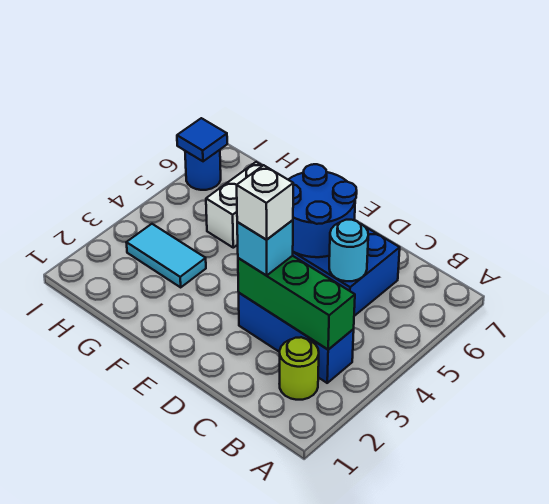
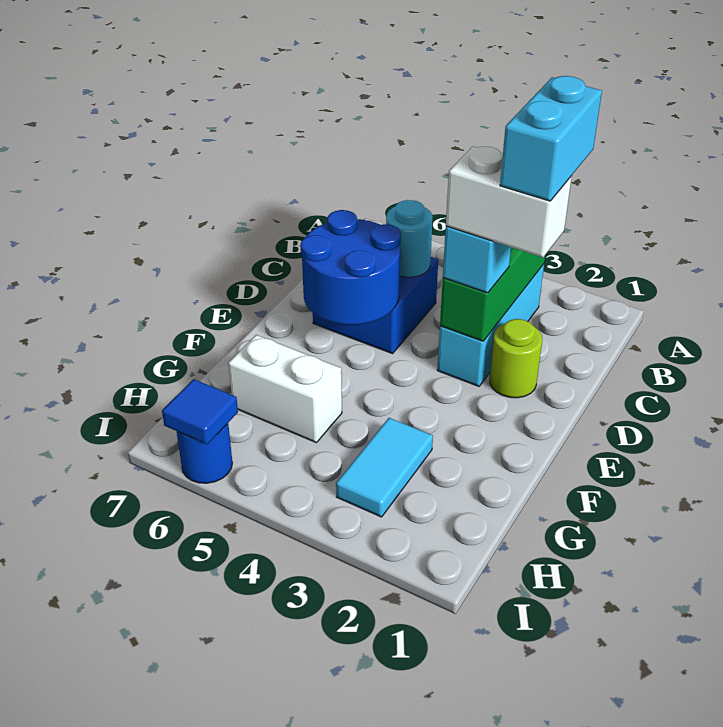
lime round brick B2 level 1 -> lime round brick D2 level 1
blue brick B3:D3 level 1 -> cyan brick B3:D3 level 1
none -> cyan brick C2:D2 level 5
white brick D3 level 4 -> white brick D2:D3 level 4

